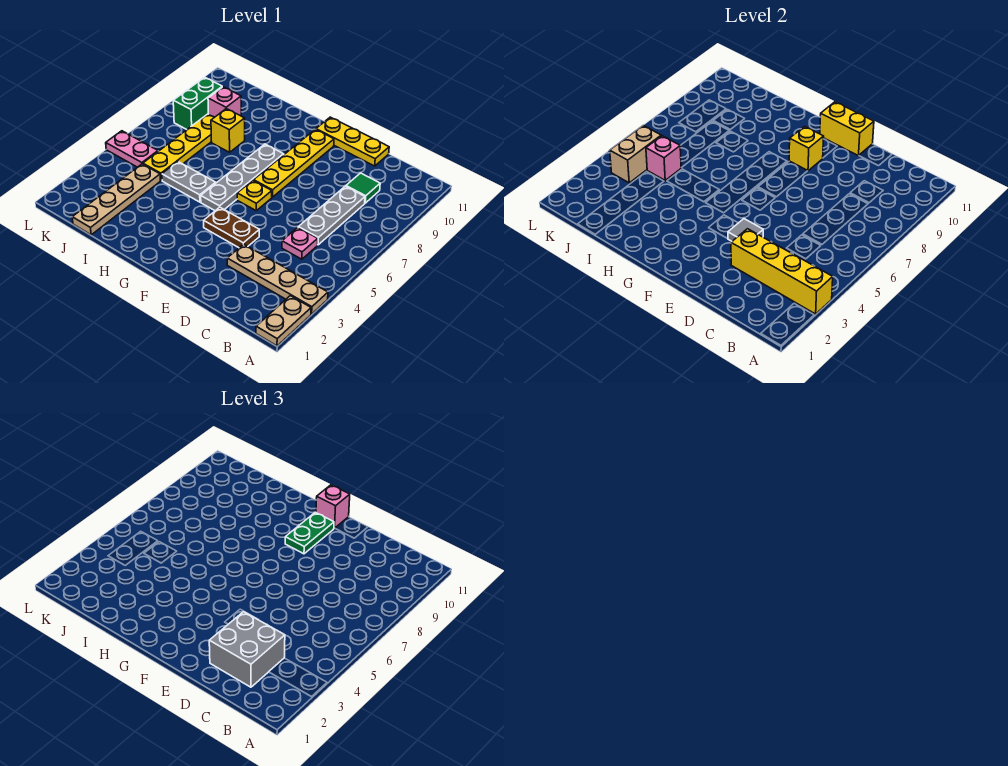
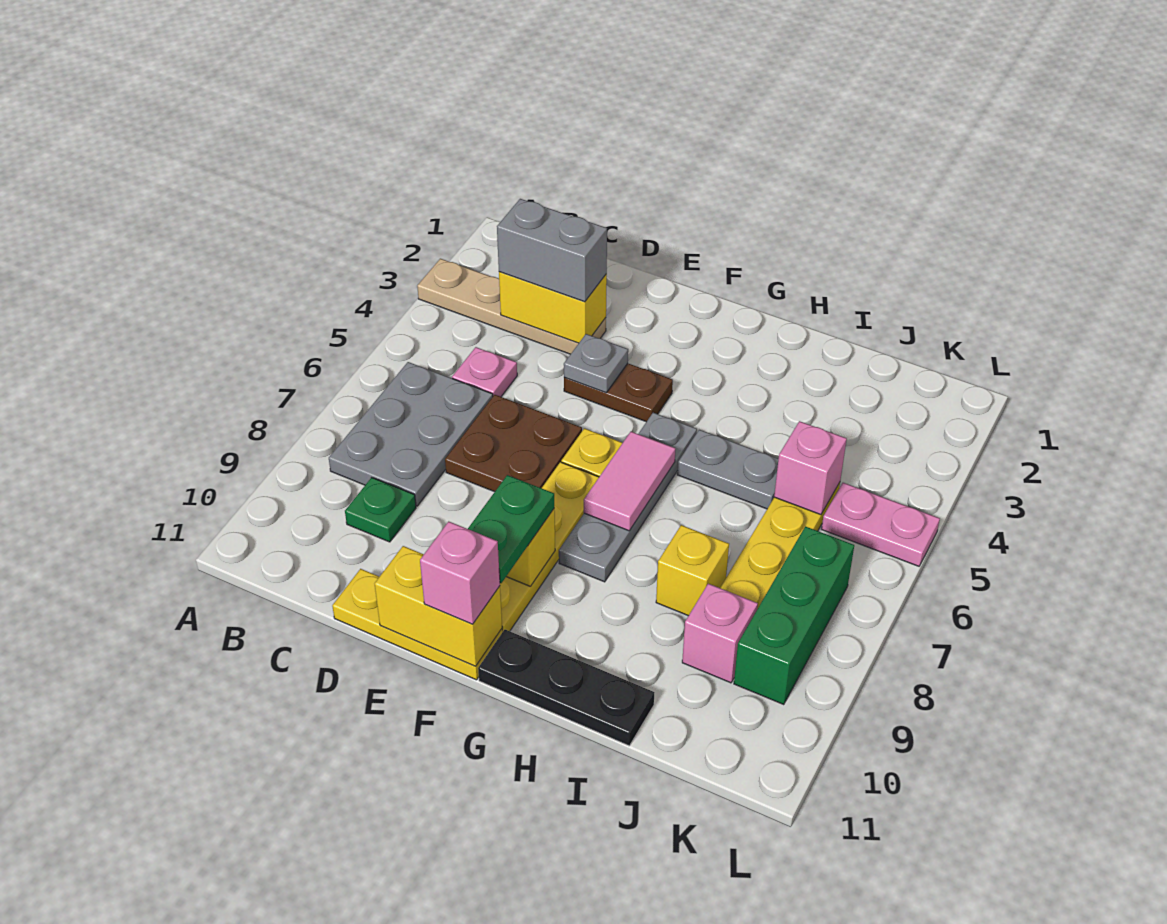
tan plate A1:A2 level 1 -> none
yellow brick A3:D3 level 2 -> yellow brick C3:D3 level 2
grey brick C2:D3 level 3 -> grey brick C3:D3 level 3
grey plate C6:C8 level 1 -> grey plate B6:C8 level 1
green tile C9 level 1 -> green plate C9 level 1
none -> brown plate D6:E7 level 1
grey tile E4 level 2 -> grey plate E4 level 2
none -> pink tile G6:G7 level 2
none -> black plate G11:I11 level 1
tan plate J1:J4 level 1 -> none
tan brick K4:K5 level 2 -> none
green brick K8:K9 level 1 -> green brick K7:K9 level 1

